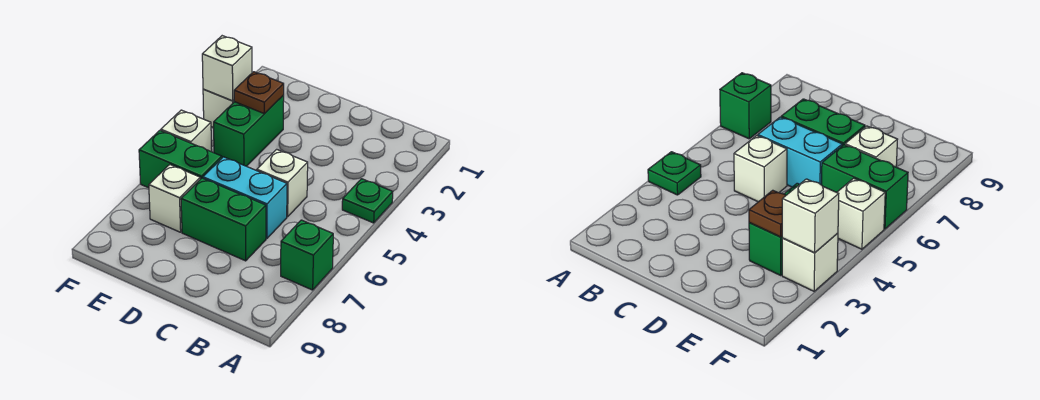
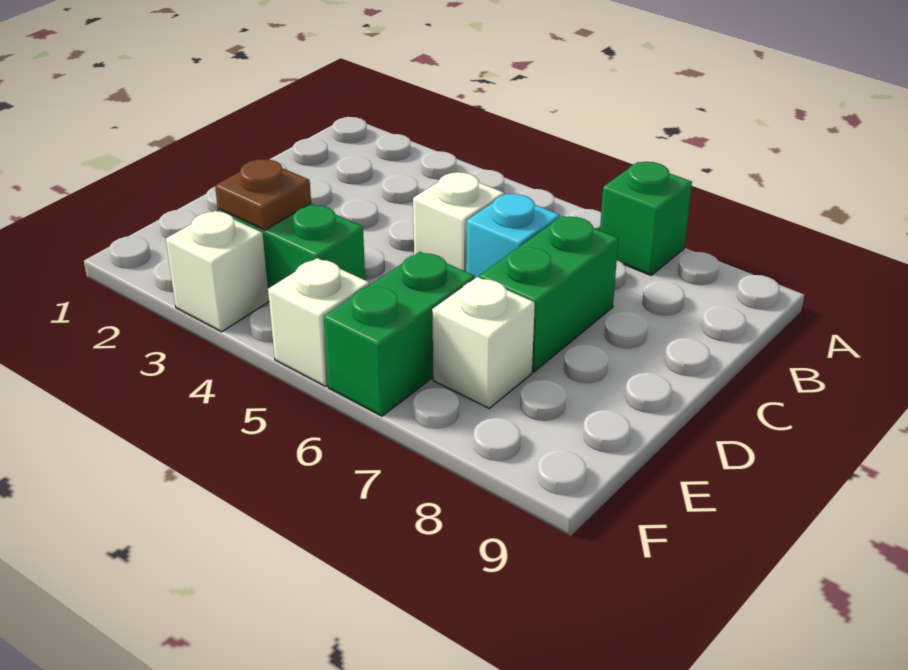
green plate A4 level 1 -> none
cyan brick C6:D6 level 1 -> cyan brick C6 level 1
white brick F3 level 2 -> none

